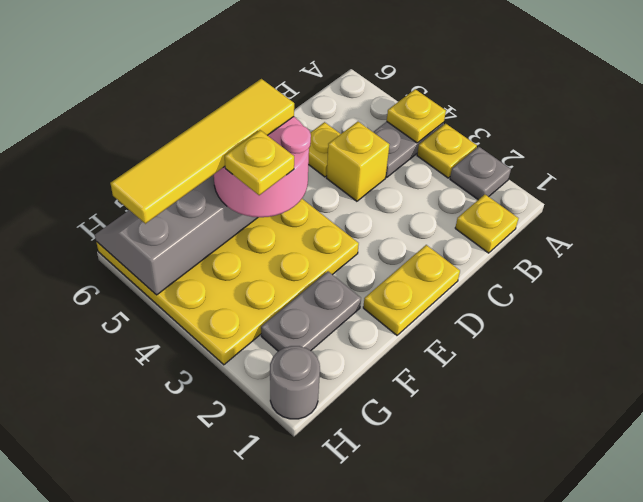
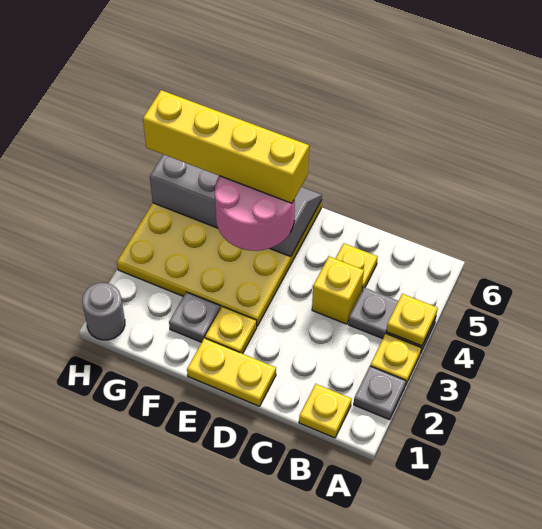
yellow tile E5:H5 level 4 -> yellow brick E5:H5 level 4
grey plate F2:G2 level 1 -> grey plate F2 level 1
yellow plate F4 level 4 -> yellow plate E2 level 1

